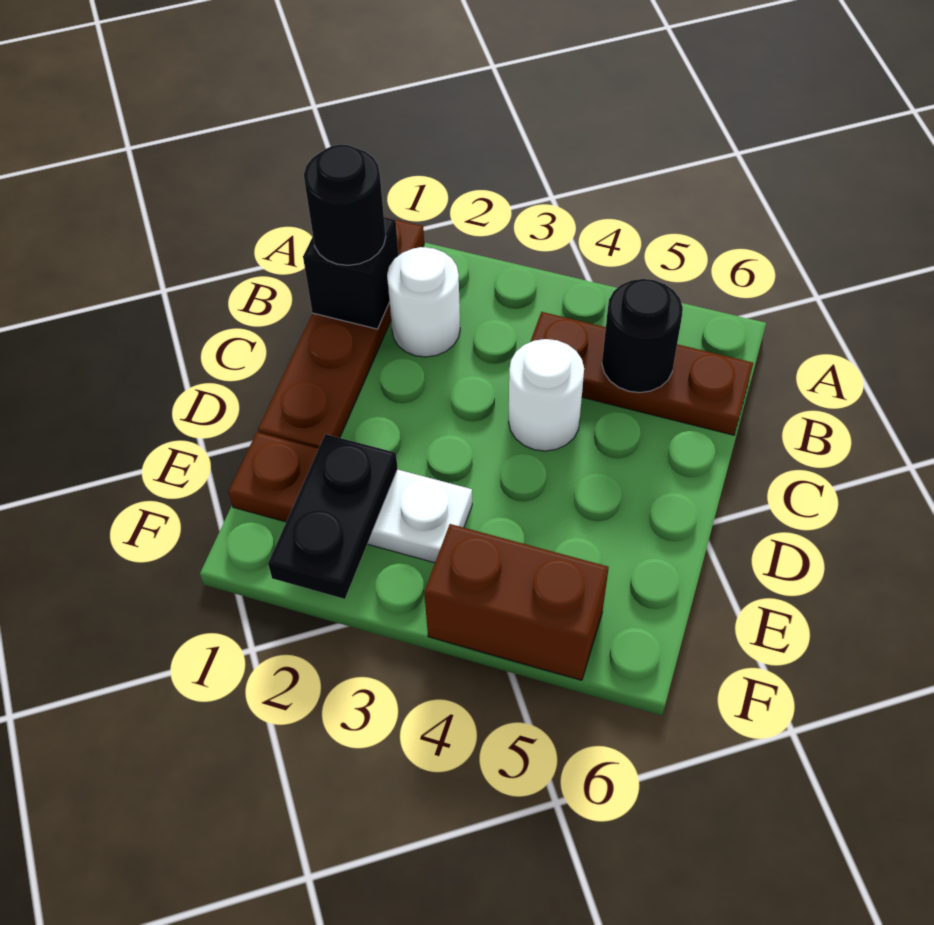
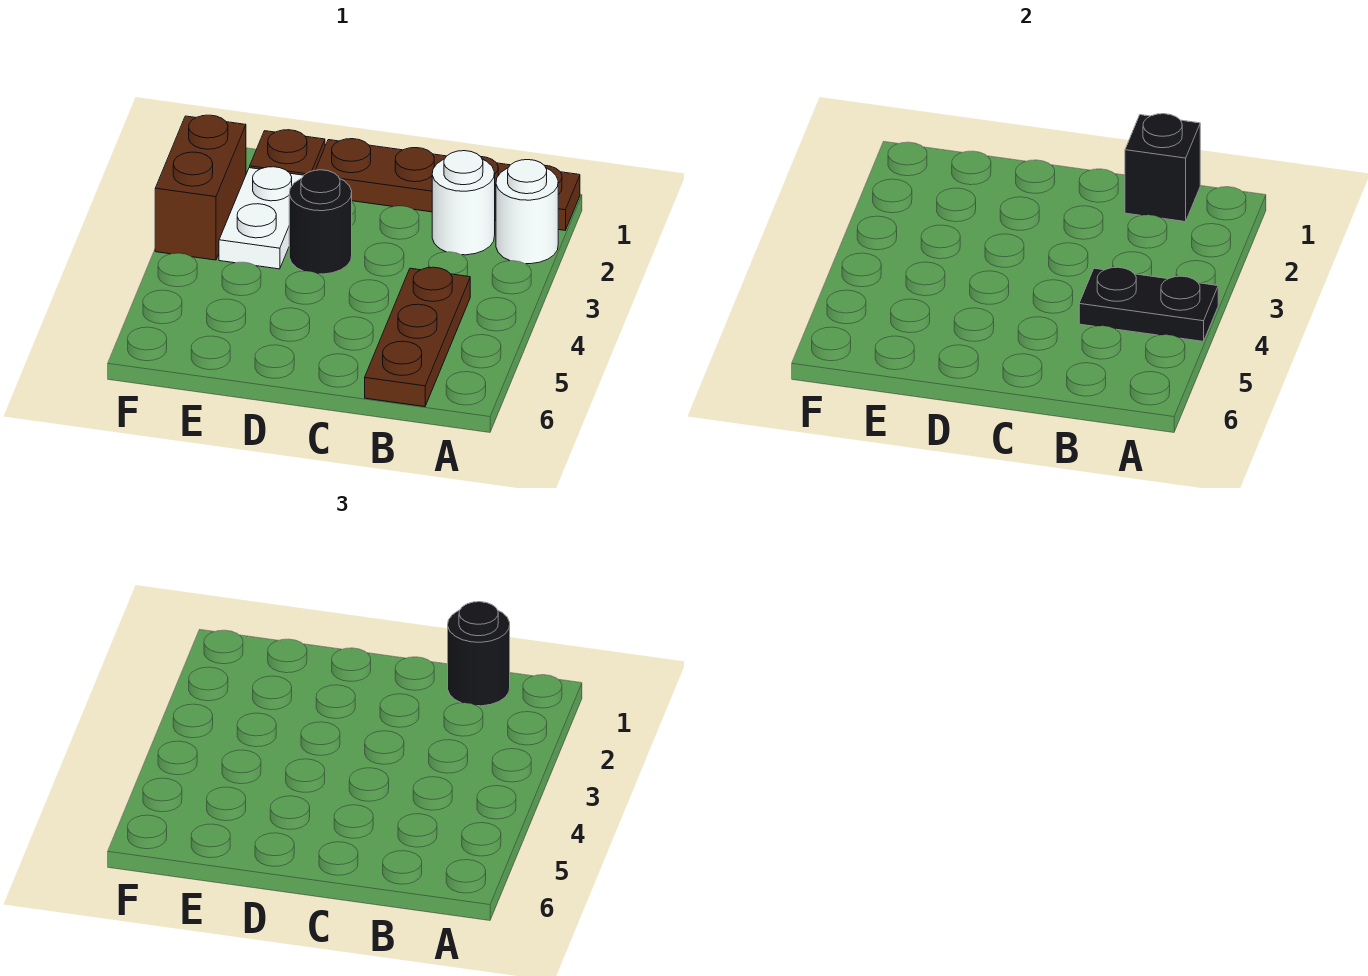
black round brick B5 level 2 -> black round brick D3 level 1
white round brick C4 level 1 -> white round brick A2 level 1
black plate E2:F2 level 2 -> black plate A4:B4 level 2
brown brick F4:F5 level 1 -> brown brick F2:F3 level 1

